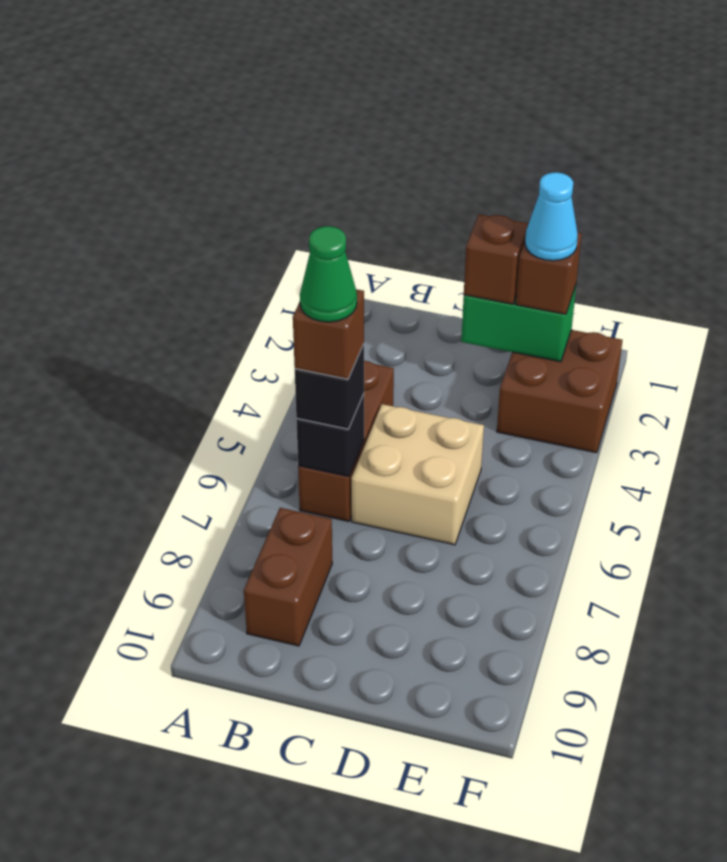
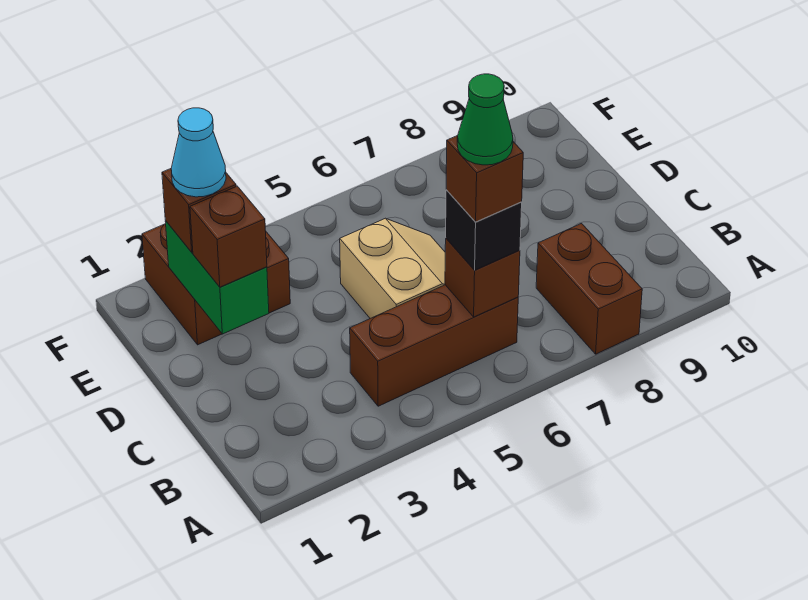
black brick B6 level 2 -> brown brick B6 level 2
brown brick B8:B9 level 1 -> brown brick A8:B8 level 1
tan brick C5:D6 level 1 -> tan slope C5:D6 level 1 top 5

